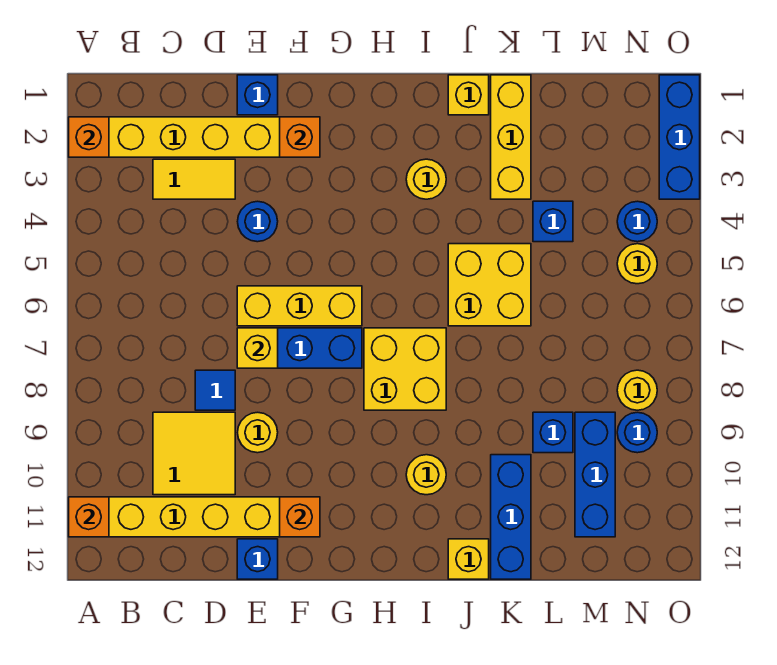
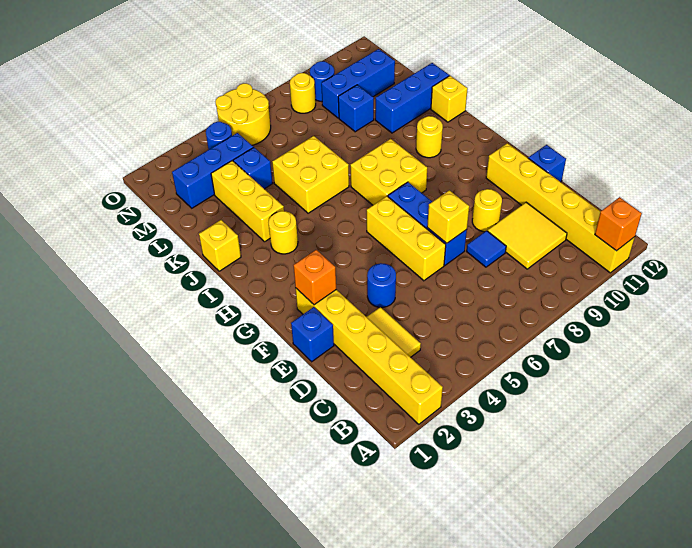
orange brick A2 level 2 -> none
orange brick F11 level 2 -> none
yellow brick K1:K3 level 1 -> yellow brick J3:L3 level 1
yellow round brick N5 level 1 -> yellow round brick N5:O6 level 1
blue brick O1:O3 level 1 -> blue brick M2:M4 level 1

